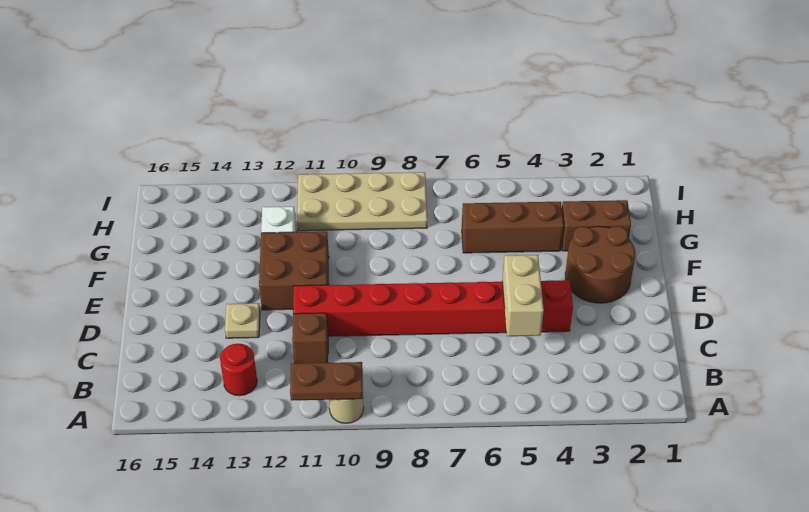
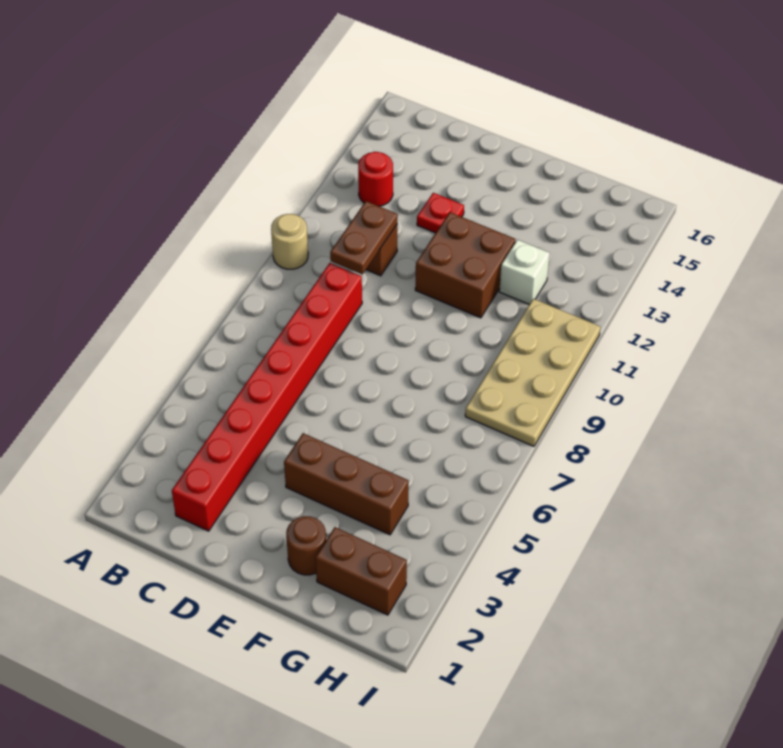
brown plate A10:A11 level 2 -> brown plate C10:C11 level 2
tan brick C5:D5 level 2 -> none
red brick D4:D11 level 1 -> red brick C2:C9 level 1
tan plate D13 level 1 -> red plate D13 level 1
brown round brick E2:F3 level 1 -> brown round brick F2 level 1
brown brick G2:G3 level 1 -> brown brick G2:H2 level 1
brown brick G4:G6 level 1 -> brown brick E4:G4 level 1

